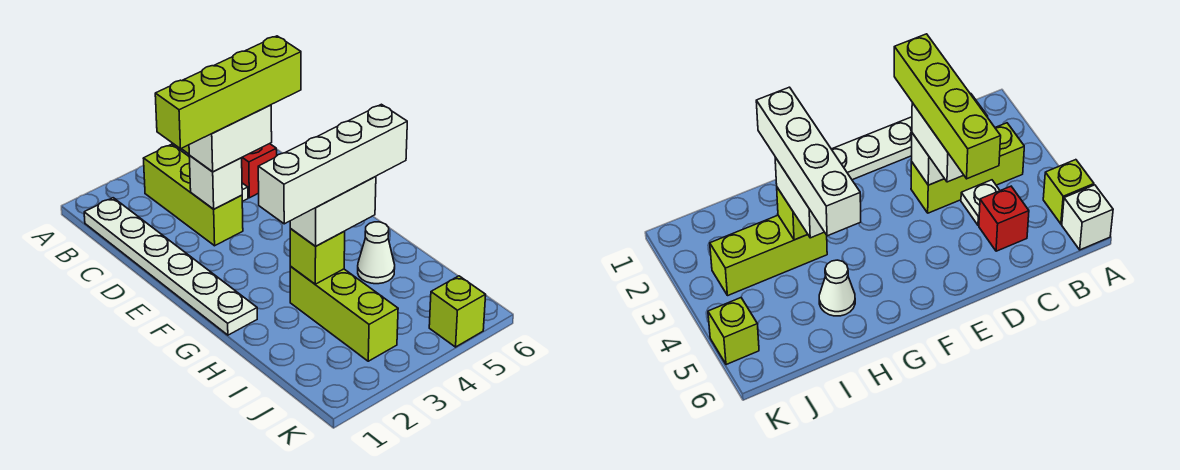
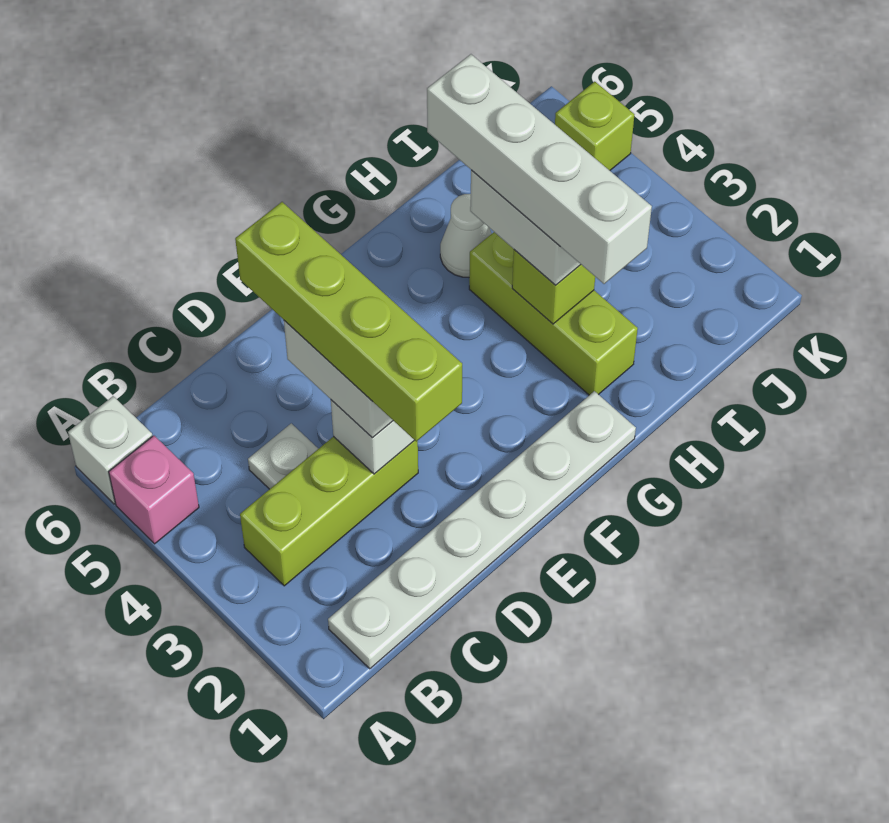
lime brick A5 level 1 -> pink brick A5 level 1
red brick C5 level 1 -> none
lime brick H3:J3 level 1 -> lime brick H2:H4 level 1

